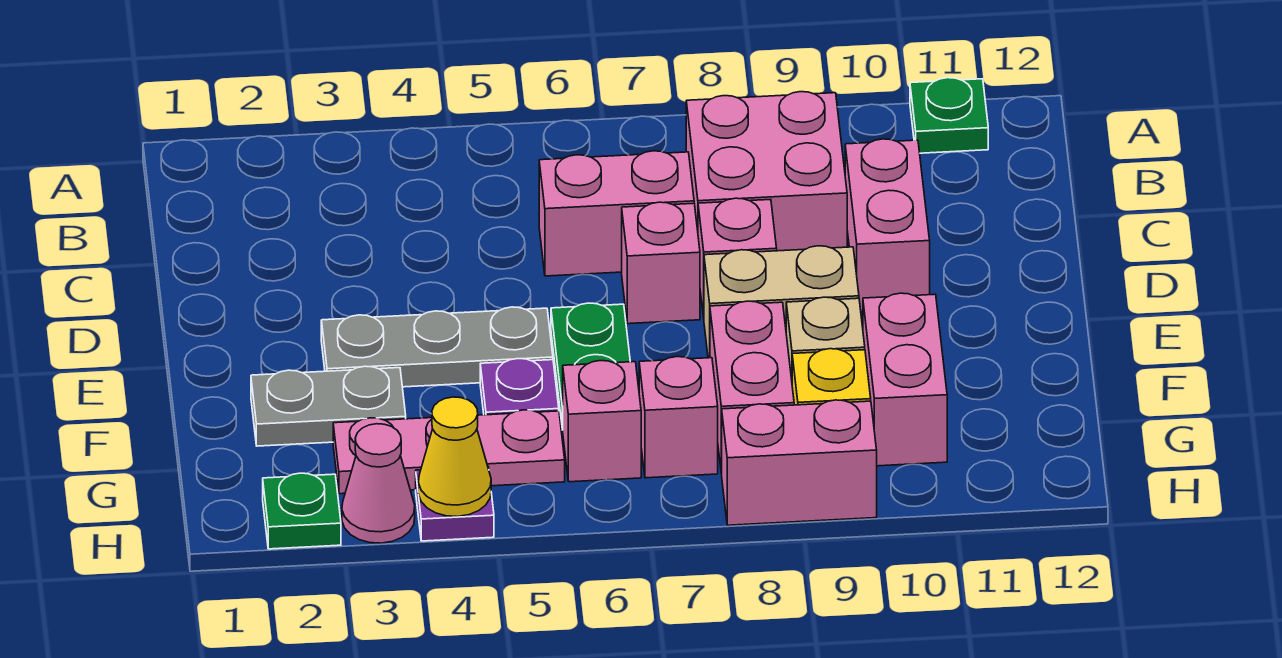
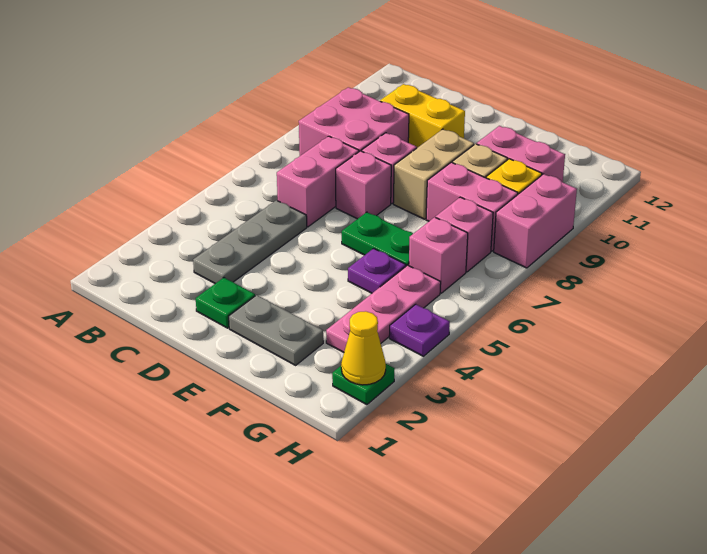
green plate A11 level 1 -> green plate D2 level 1
pink brick C10:D10 level 1 -> yellow brick C10:D10 level 1
grey plate E3:E5 level 1 -> grey plate C3:C5 level 1
grey plate F2:F3 level 1 -> grey plate E2:F2 level 1
pink cone H3 level 1 -> none
yellow cone H4 level 2 -> yellow cone H2 level 2

